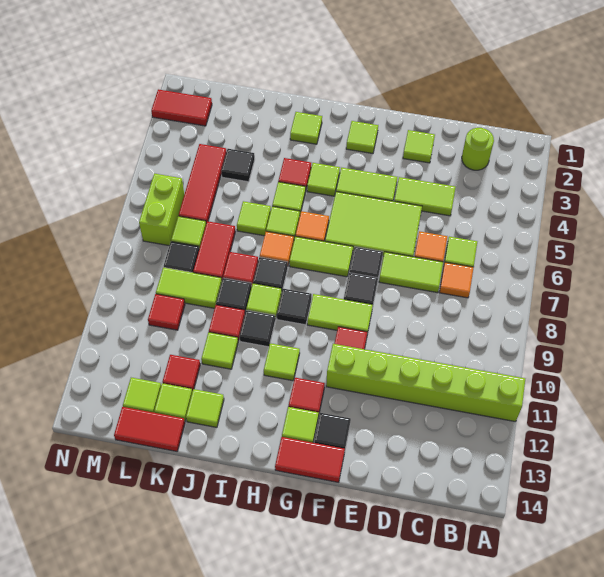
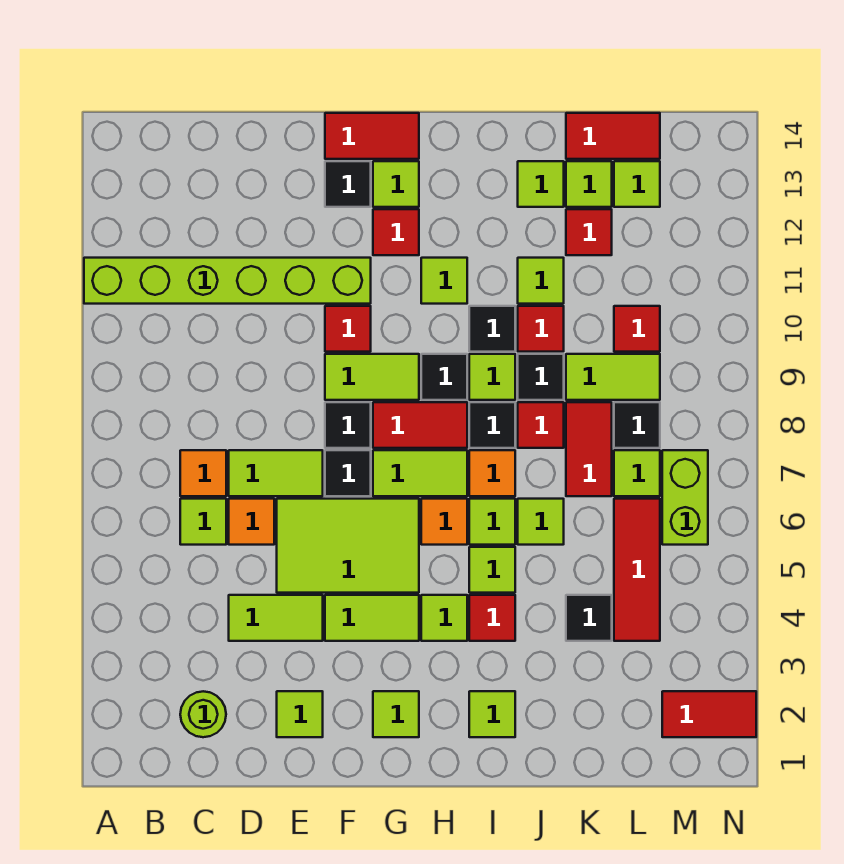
none -> red tile G8:H8 level 1

